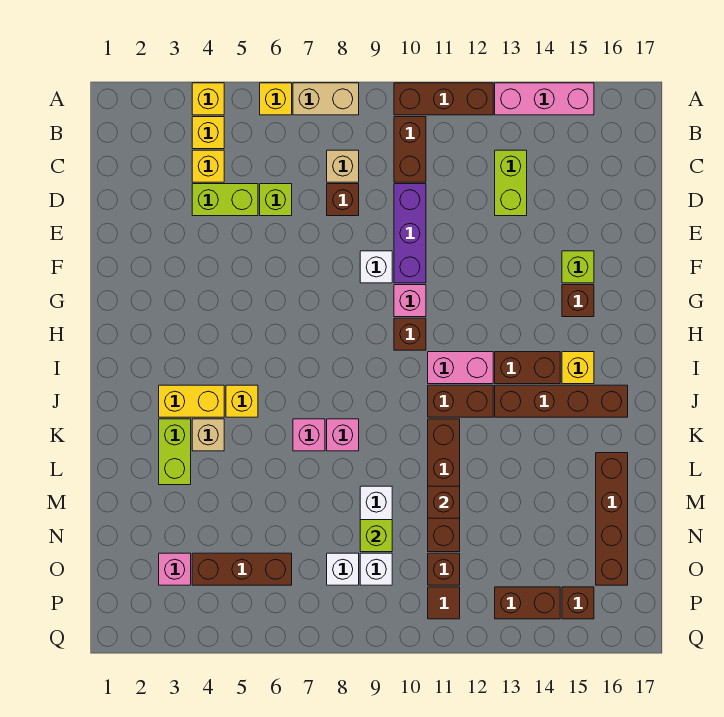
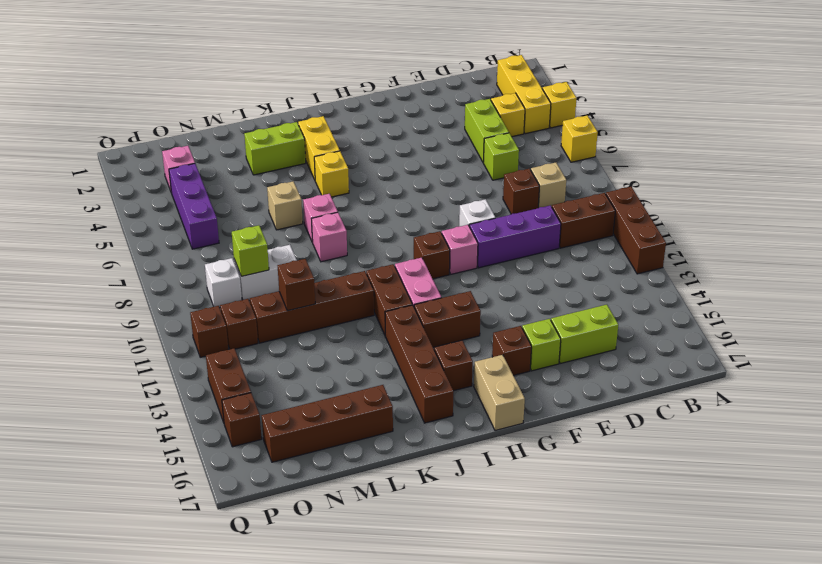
tan brick A7:A8 level 1 -> tan brick H16:H17 level 1
pink brick A13:A15 level 1 -> none
yellow brick B4 level 1 -> yellow brick B2:B4 level 1
lime brick C13:D13 level 1 -> lime brick D15:E15 level 1
brown brick I13:I14 level 1 -> brown brick H13:I13 level 1
yellow brick I15 level 1 -> brown brick I15 level 1
tan brick K4 level 1 -> tan brick L6 level 1
brown brick O4:O6 level 1 -> purple brick O4:O6 level 1
white brick O8 level 1 -> none
brown tile P11 level 1 -> brown brick P11 level 1

